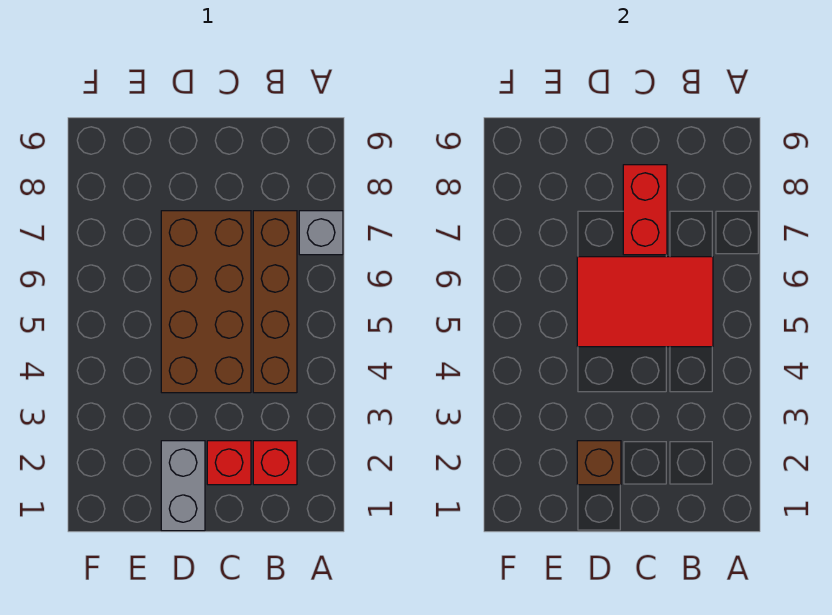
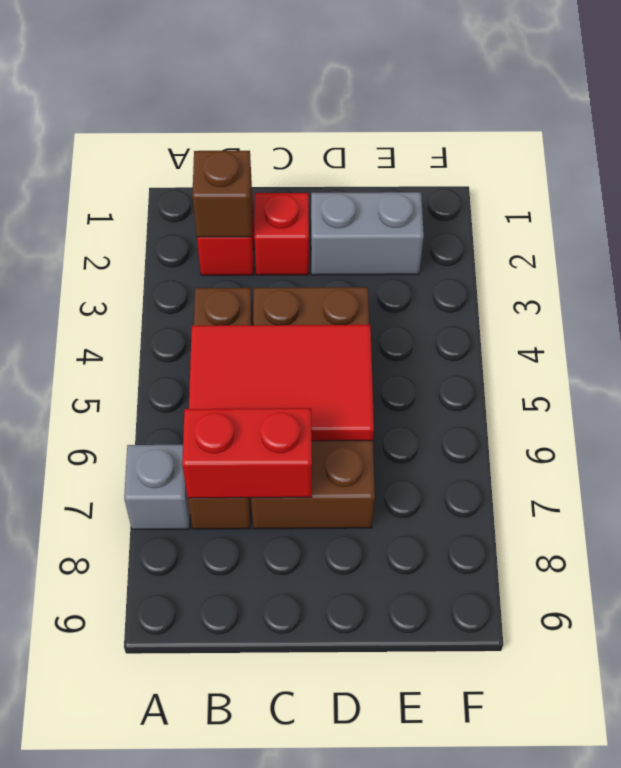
red brick C7:C8 level 2 -> red brick B7:C7 level 2
grey brick D1:D2 level 1 -> grey brick D2:E2 level 1
brown brick D2 level 2 -> brown brick B2 level 2

